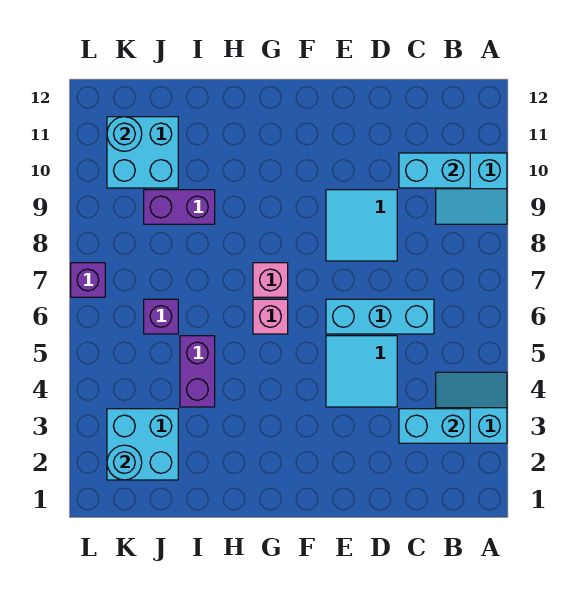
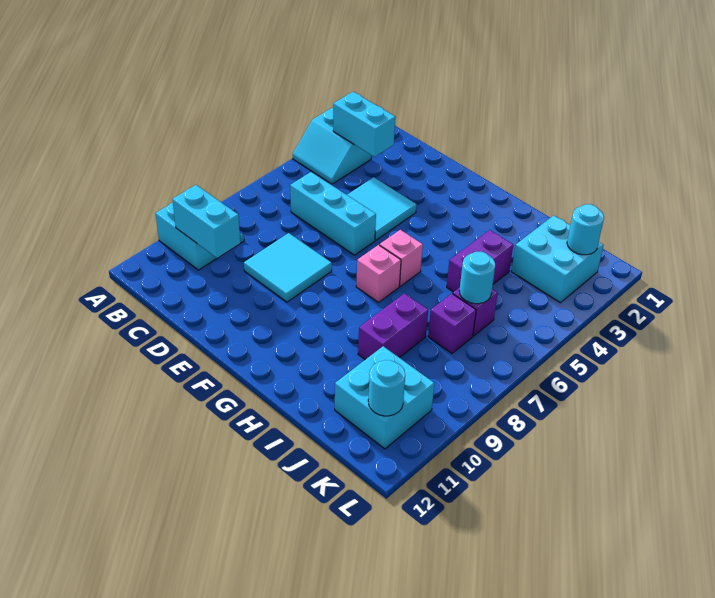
purple brick I9:J9 level 1 -> purple brick I8:I9 level 1
none -> cyan round brick J6 level 2
purple brick L7 level 1 -> purple brick J7 level 1

